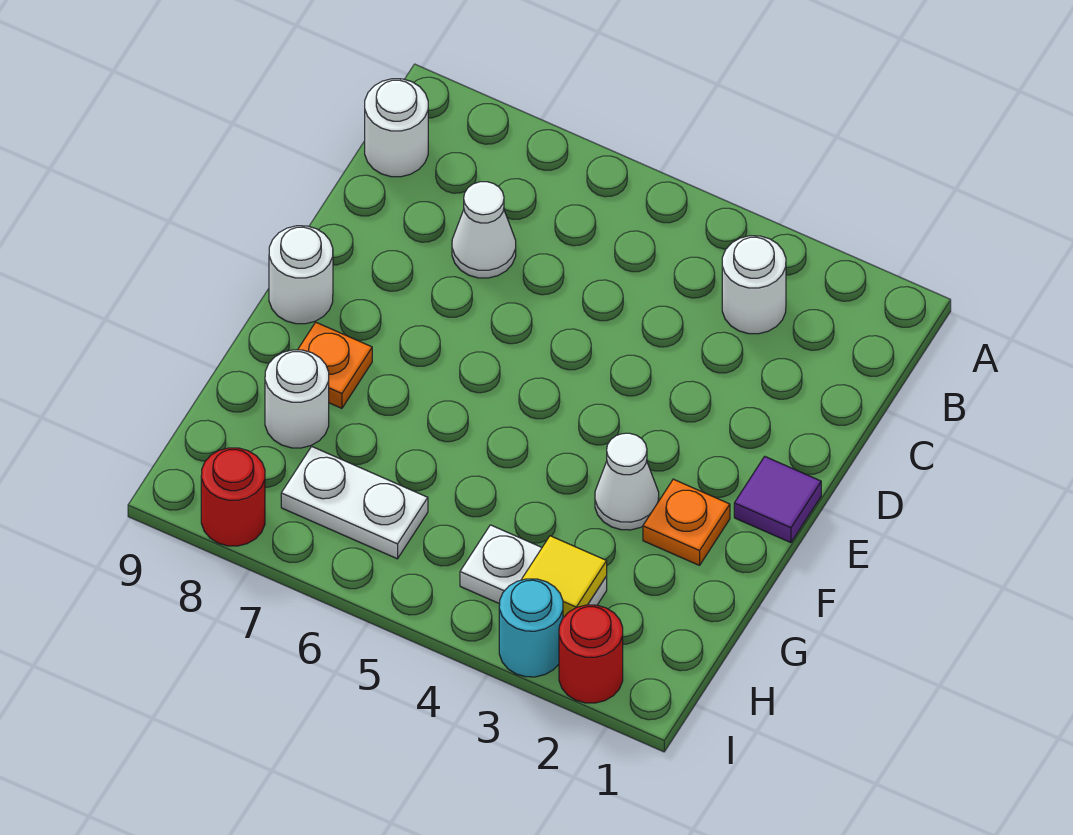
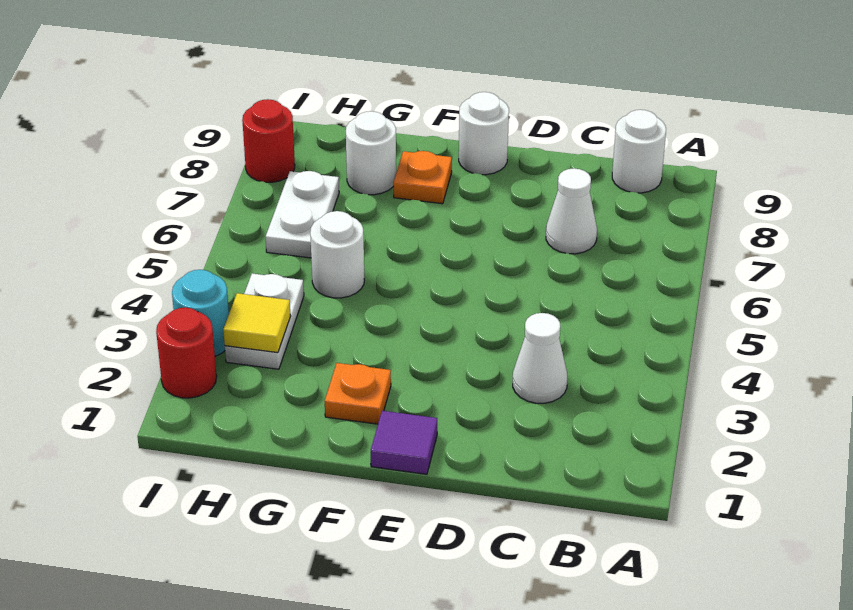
white round brick B3 level 1 -> white round brick G5 level 1
white cone F3 level 1 -> white cone C3 level 1

